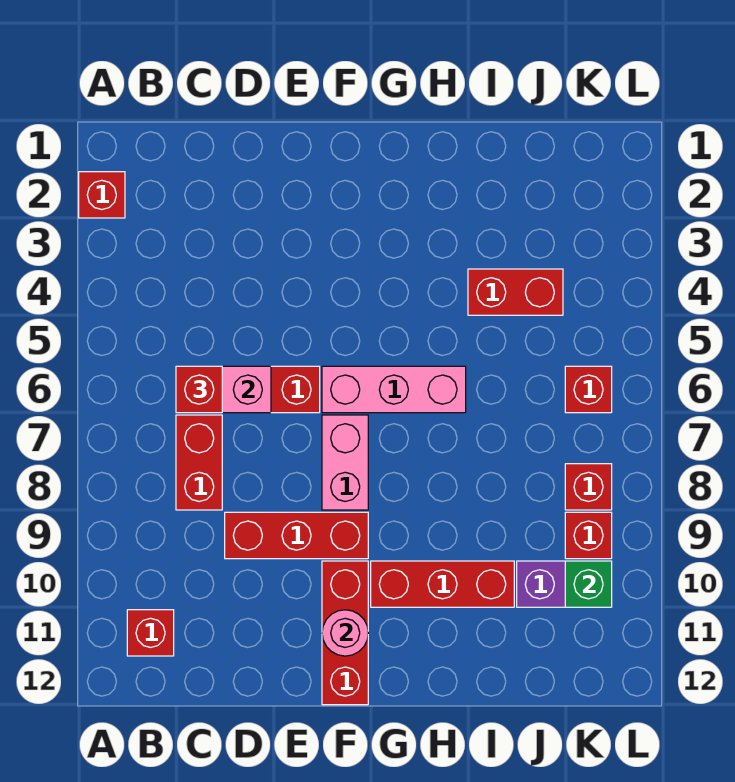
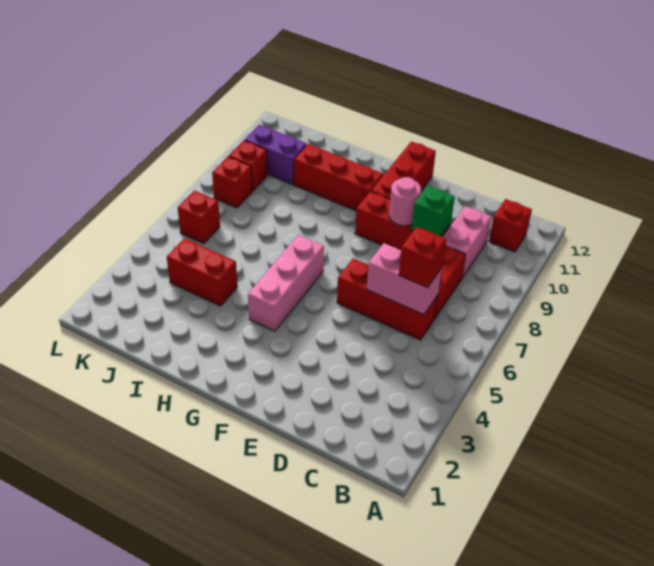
red brick A2 level 1 -> none
pink brick F6:H6 level 1 -> pink brick G4:G6 level 1
pink brick F7:F8 level 1 -> pink brick C9:C10 level 1
pink round brick F11 level 2 -> pink round brick E9 level 2
green brick K10 level 2 -> green brick D9 level 2

